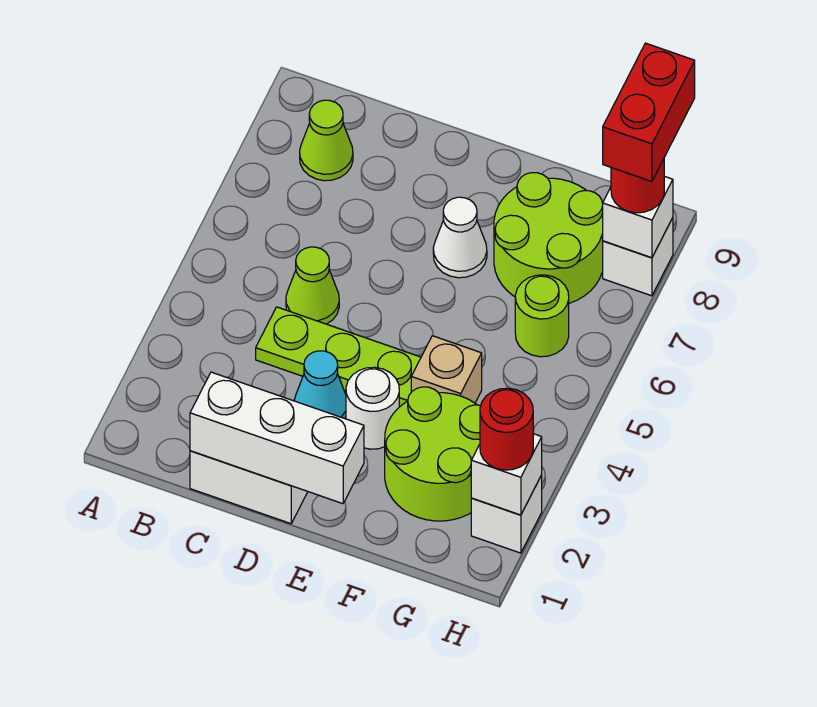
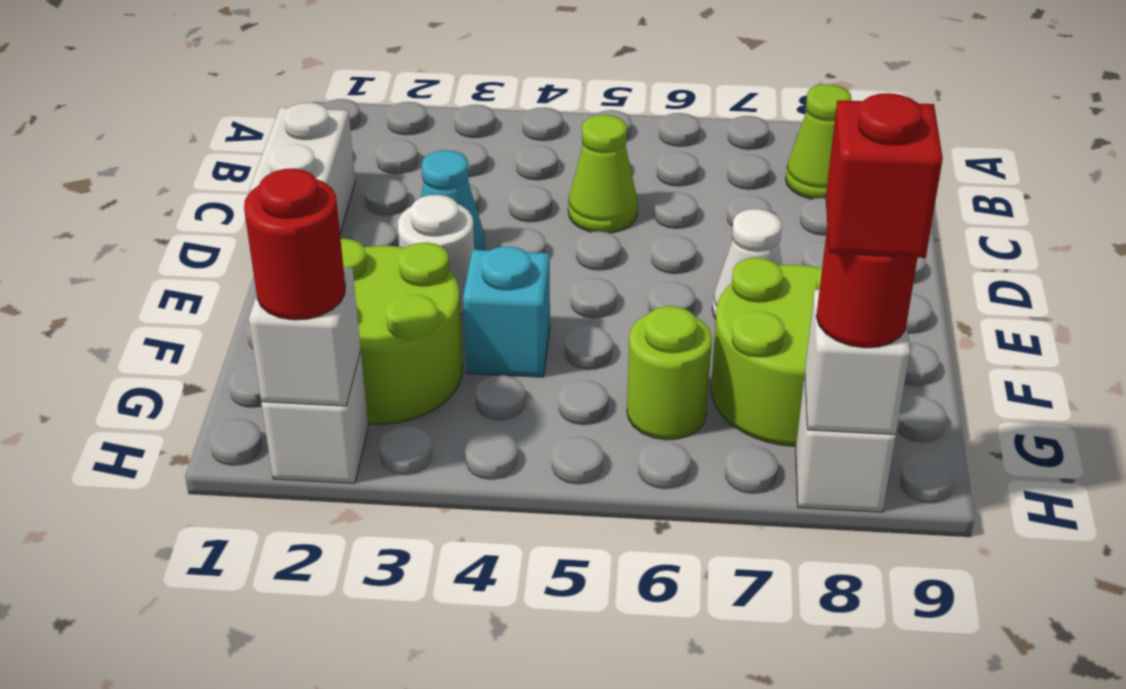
white brick C1:E1 level 2 -> none
lime plate C4:E4 level 1 -> none
tan brick F4 level 1 -> cyan brick F4 level 1
red brick H8:H9 level 4 -> red brick H8 level 4

